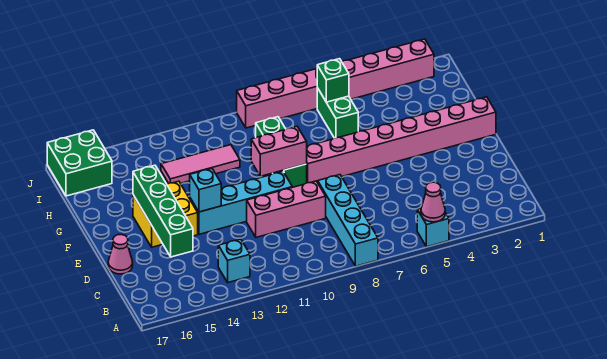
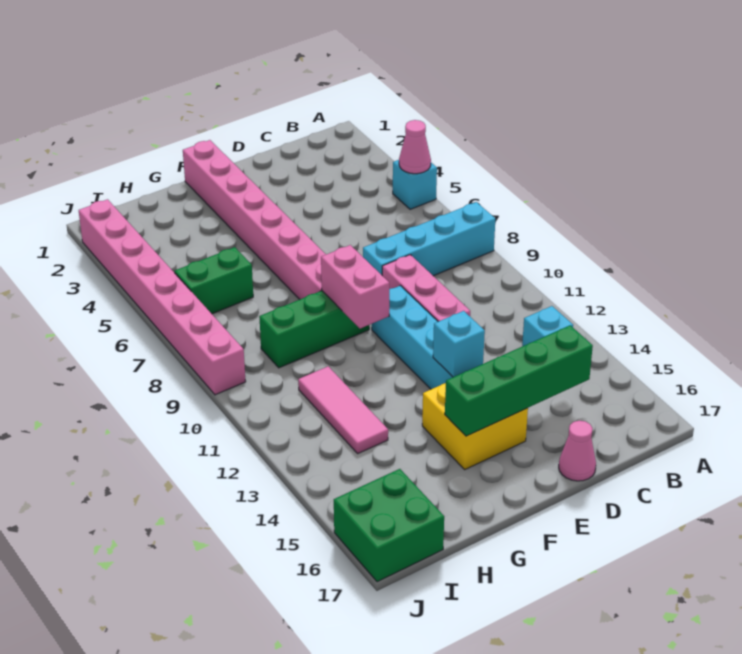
green brick I6 level 2 -> none

